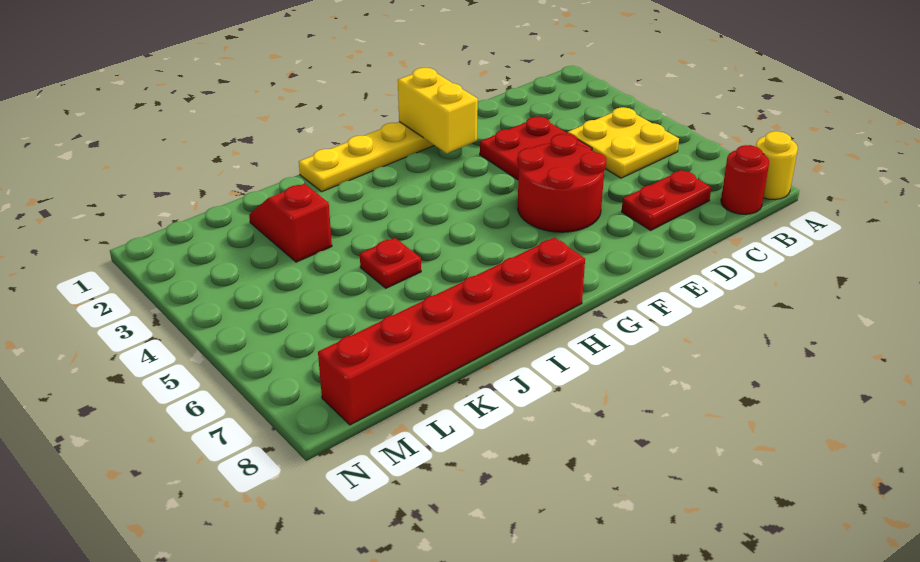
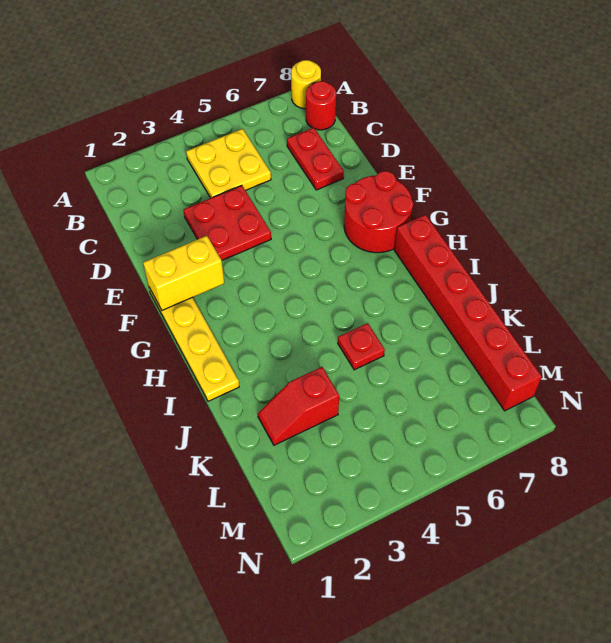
red round brick E5:F6 level 1 -> red round brick F7:G8 level 1

